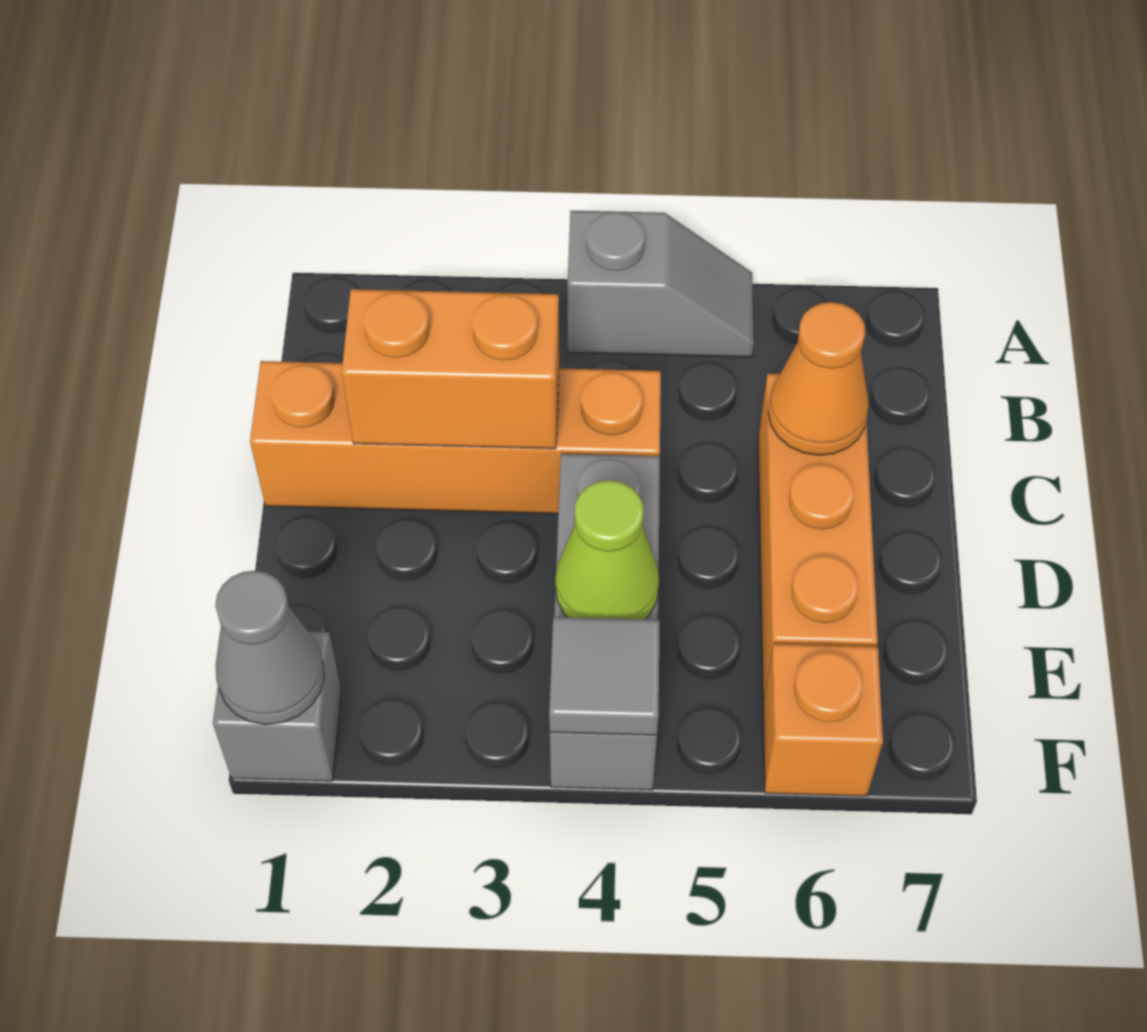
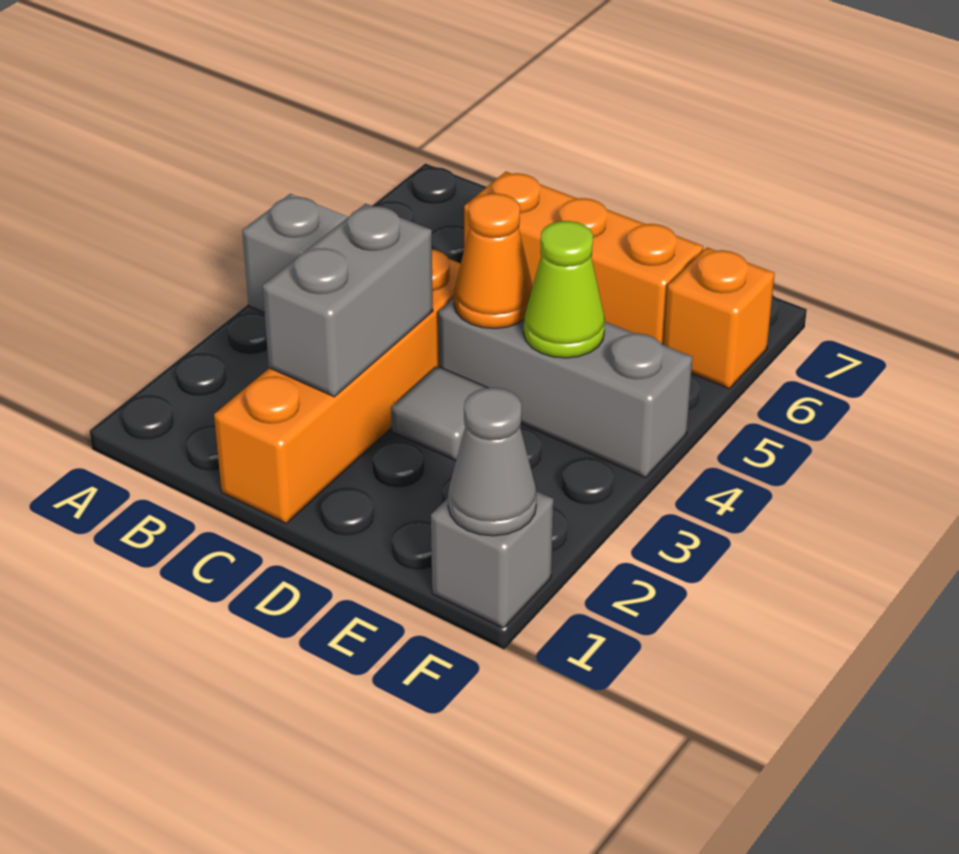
orange brick C2:C3 level 2 -> grey brick C2:C3 level 2
orange cone C6 level 2 -> orange cone D4 level 2
grey tile F4 level 2 -> grey tile D3 level 1

